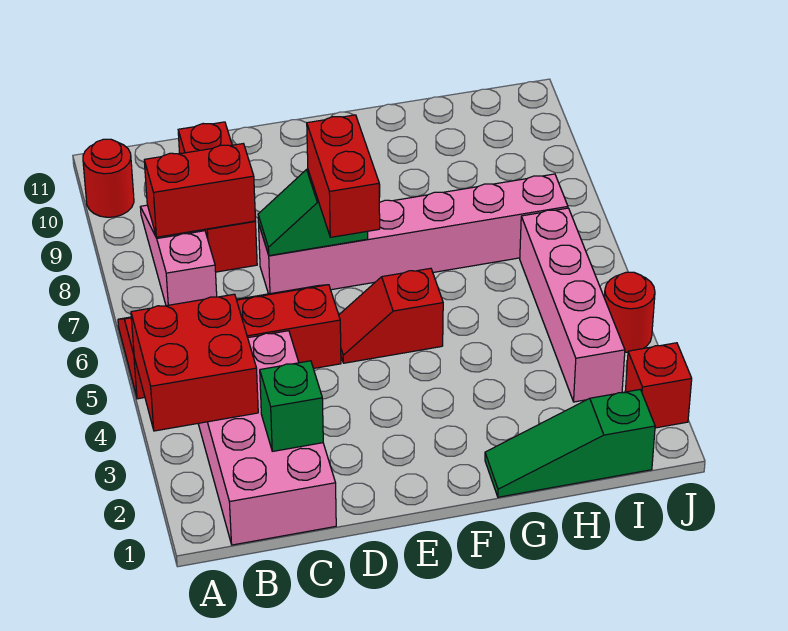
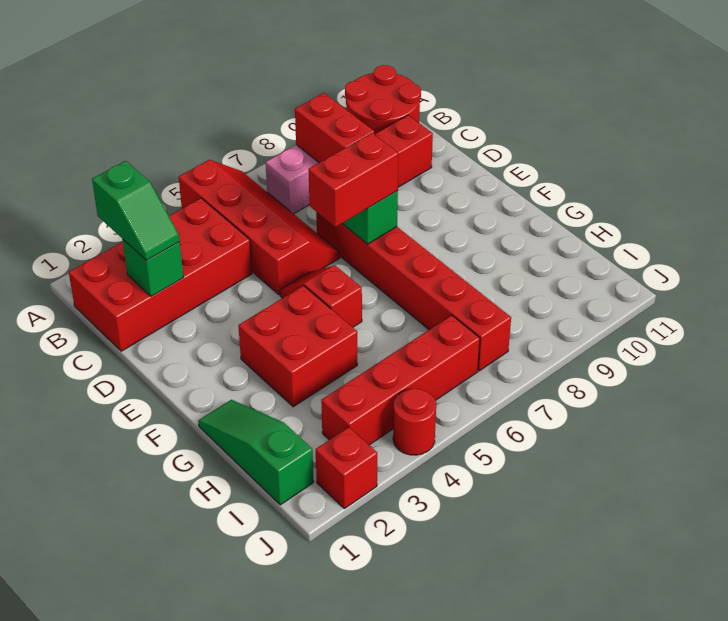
red brick A3:B4 level 2 -> red brick F3:G4 level 1
red round brick A10 level 1 -> red round brick A10:B11 level 1
pink brick B1:C4 level 1 -> red brick B1:C4 level 1
none -> green slope B2:C2 level 3 top B
pink brick D7:I7 level 1 -> red brick D7:I7 level 1
pink brick I3:I6 level 1 -> red brick I3:I6 level 1

